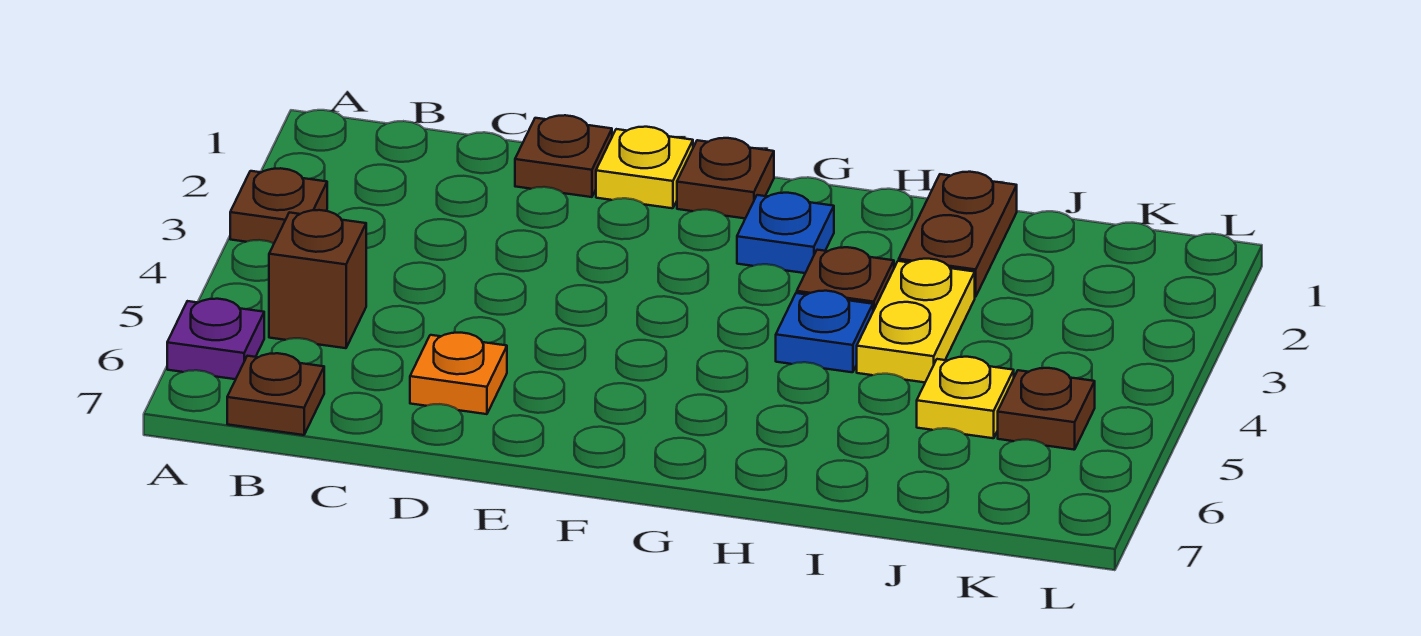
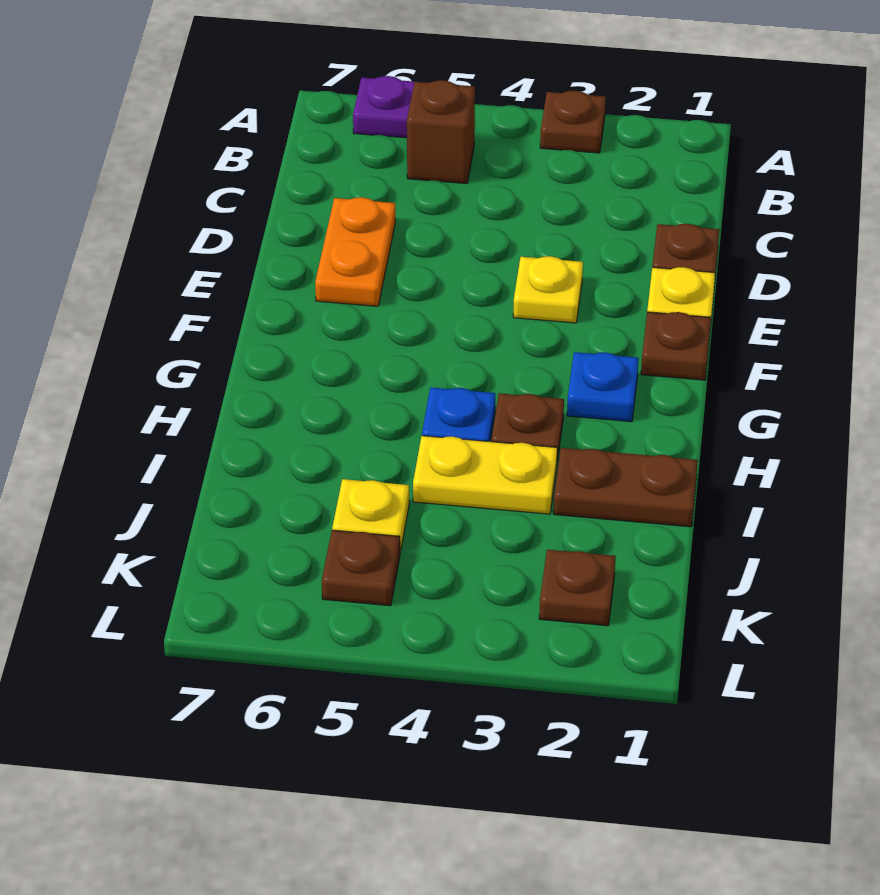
brown plate B7 level 1 -> brown plate K2 level 1
orange plate D6 level 1 -> orange plate D6:E6 level 1
none -> yellow plate E3 level 1

